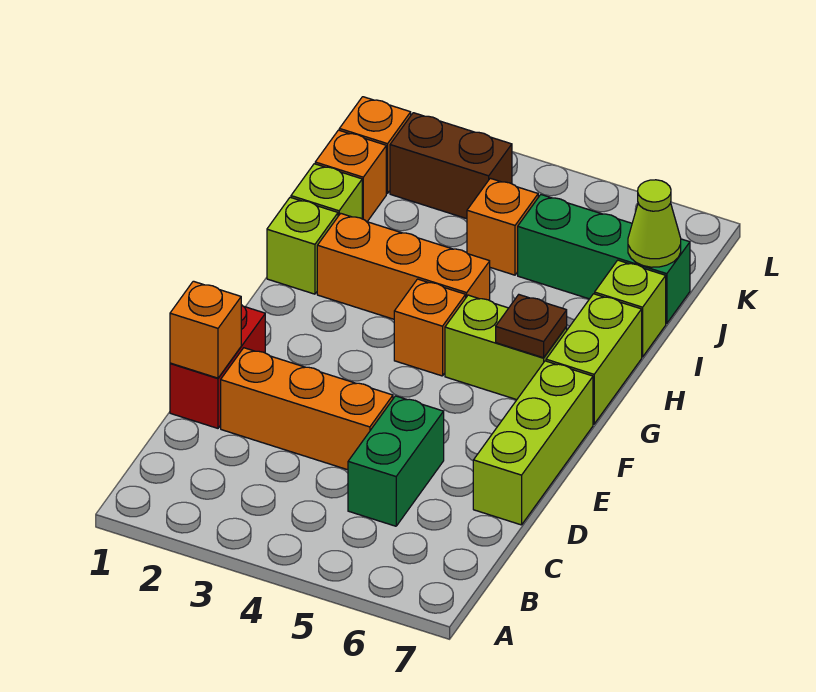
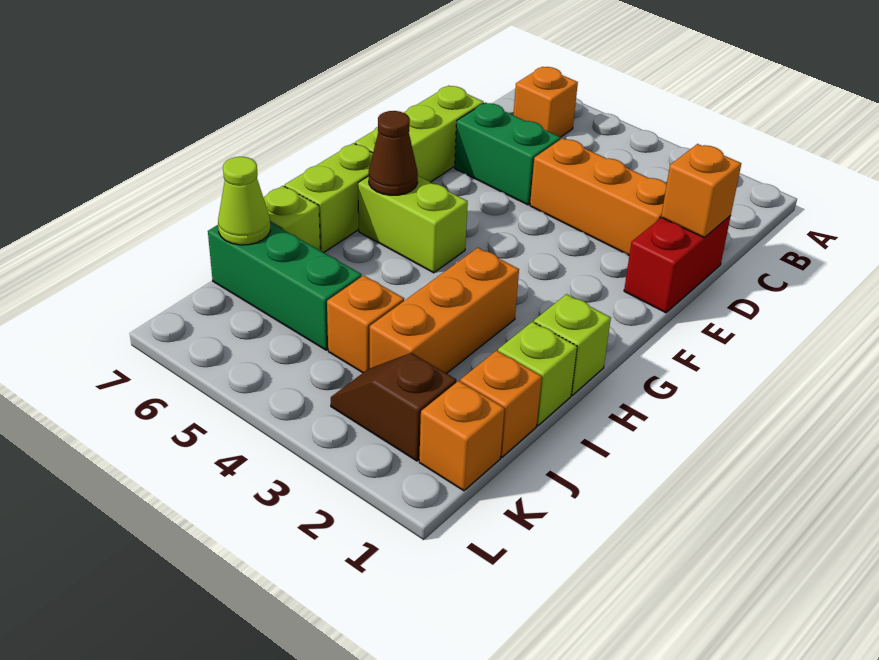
green brick C5:D5 level 1 -> green brick D5:D6 level 1
orange brick G4 level 1 -> orange brick B6 level 1
brown plate G6 level 2 -> brown cone G6 level 2
orange brick H2:H4 level 1 -> orange brick H3:J3 level 1
brown brick K2:K3 level 1 -> brown slope K2:K3 level 1 top 2

